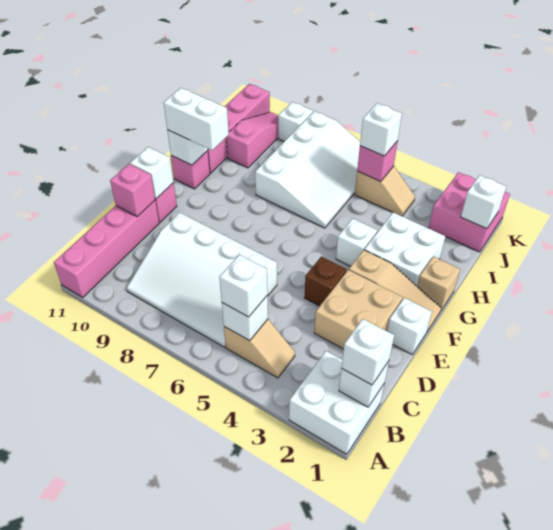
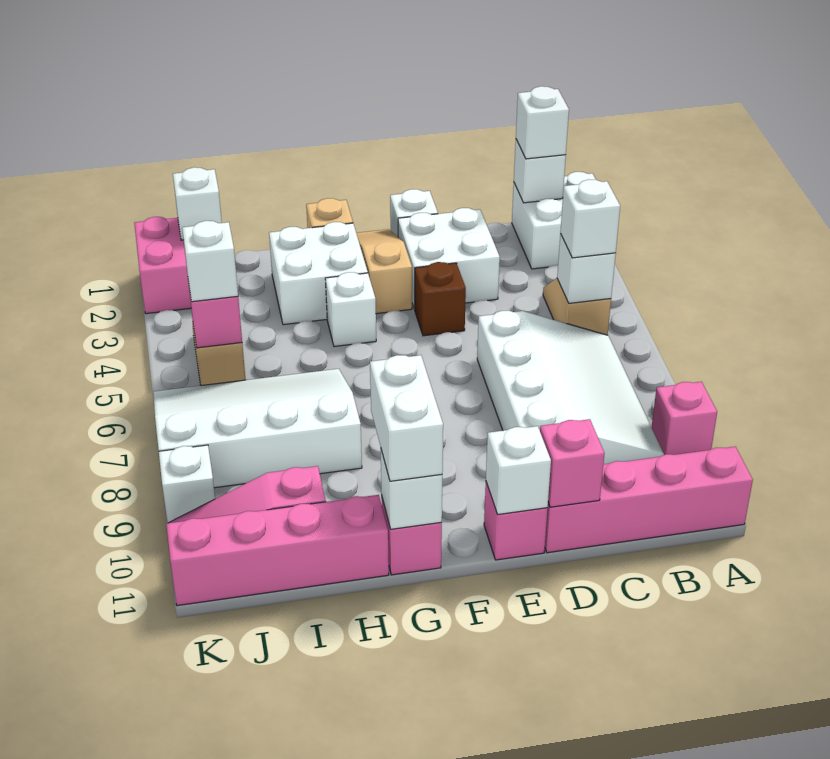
none -> pink brick A9 level 1
tan brick D2:E3 level 1 -> white brick D2:E3 level 1

